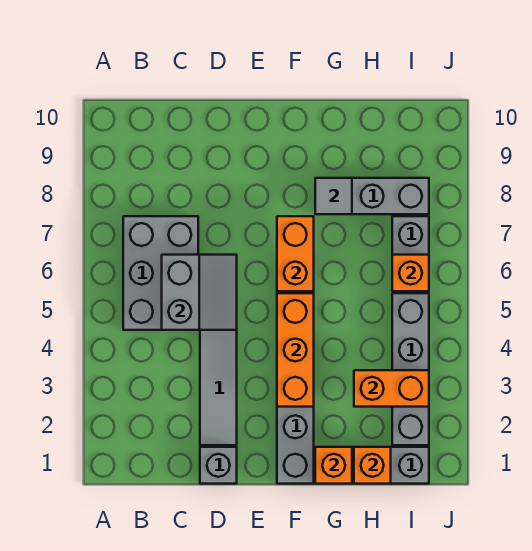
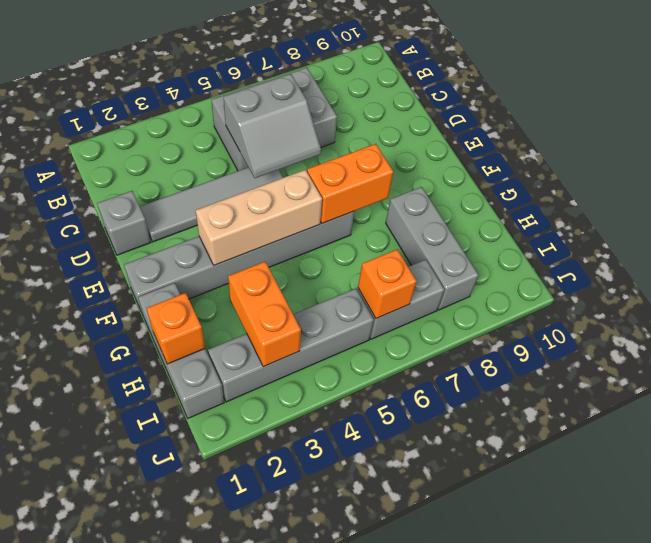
orange brick F3:F5 level 2 -> tan brick F3:F5 level 2
orange brick G1 level 2 -> none
grey tile G8 level 2 -> none

